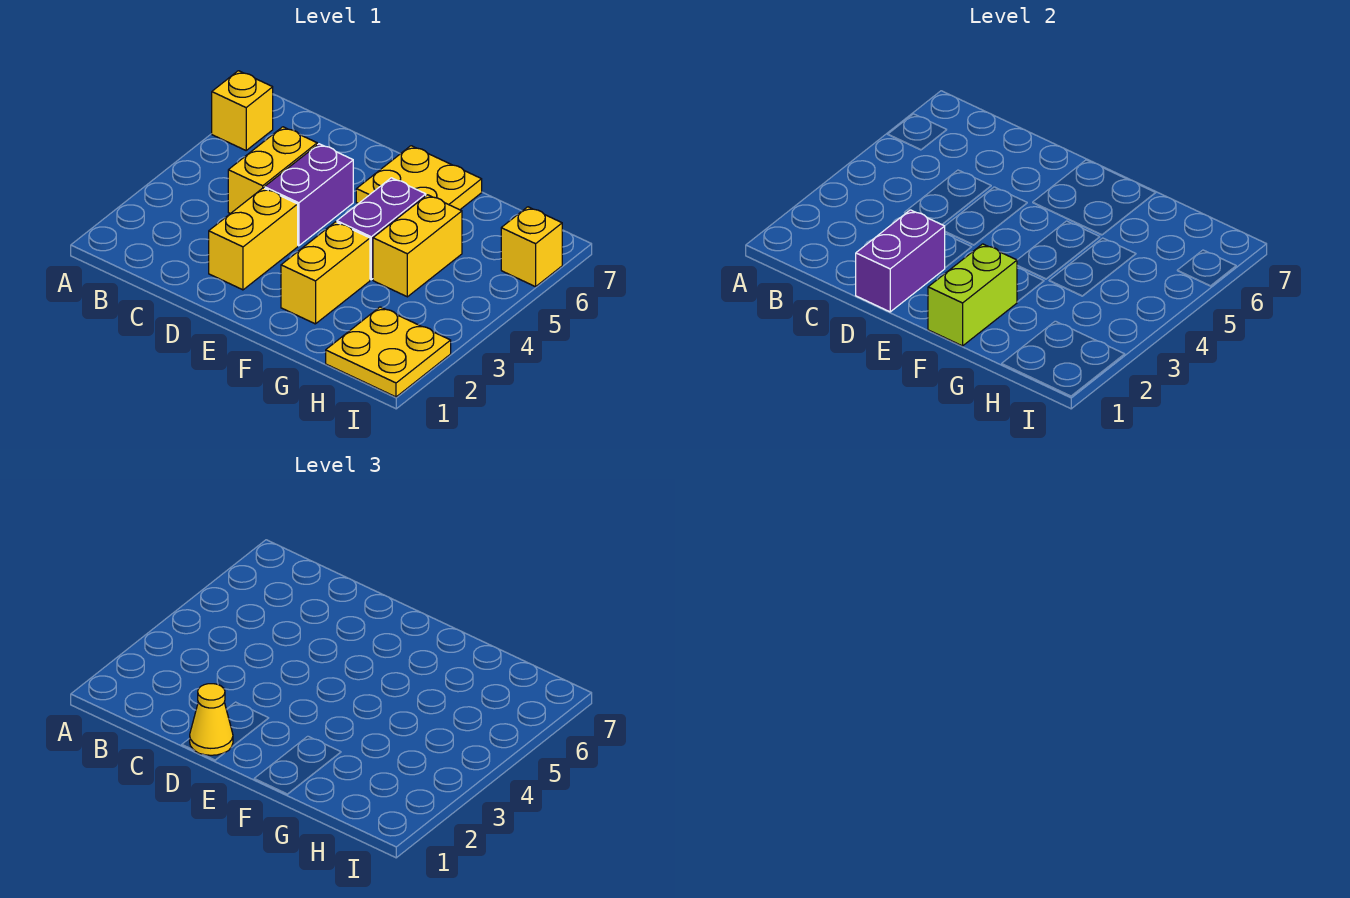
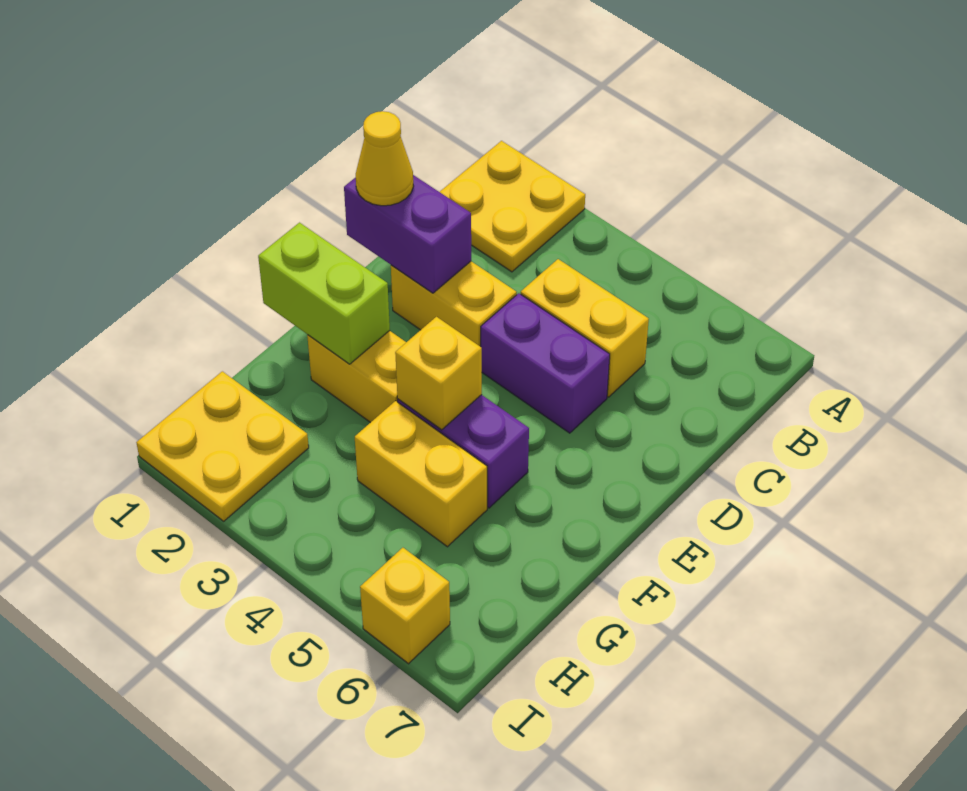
yellow brick A6 level 1 -> yellow brick F4 level 2
yellow plate E6:F7 level 1 -> yellow plate A1:B2 level 1

